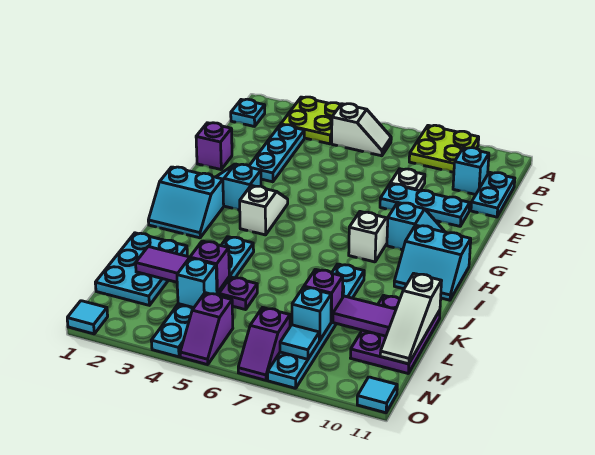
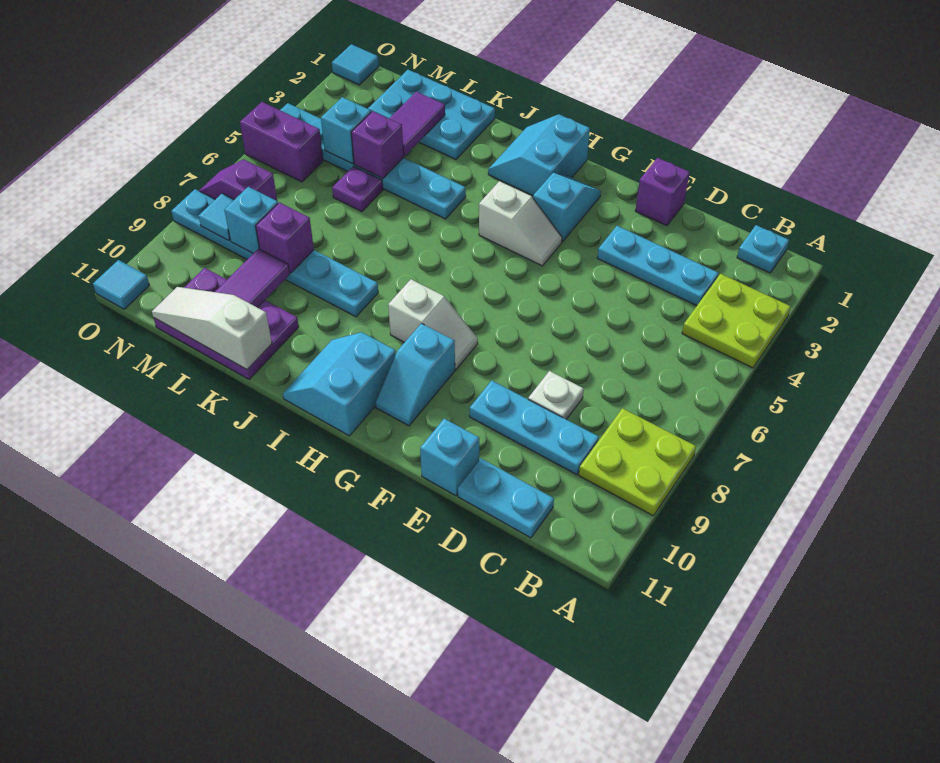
white slope B5:B6 level 1 top 5 -> none
cyan brick C10 level 1 -> cyan brick E11 level 1
cyan plate E8:E10 level 1 -> cyan plate C9:E9 level 1
purple slope N5:O5 level 1 top N -> purple brick N5:O5 level 1

